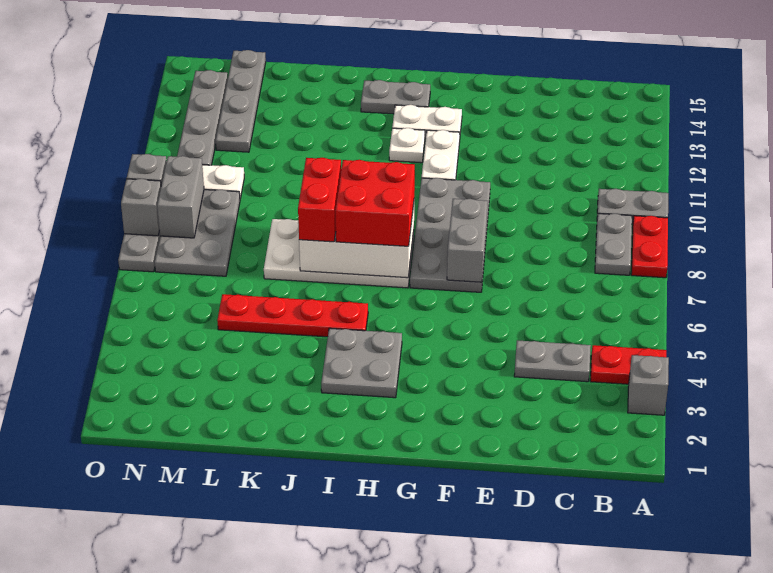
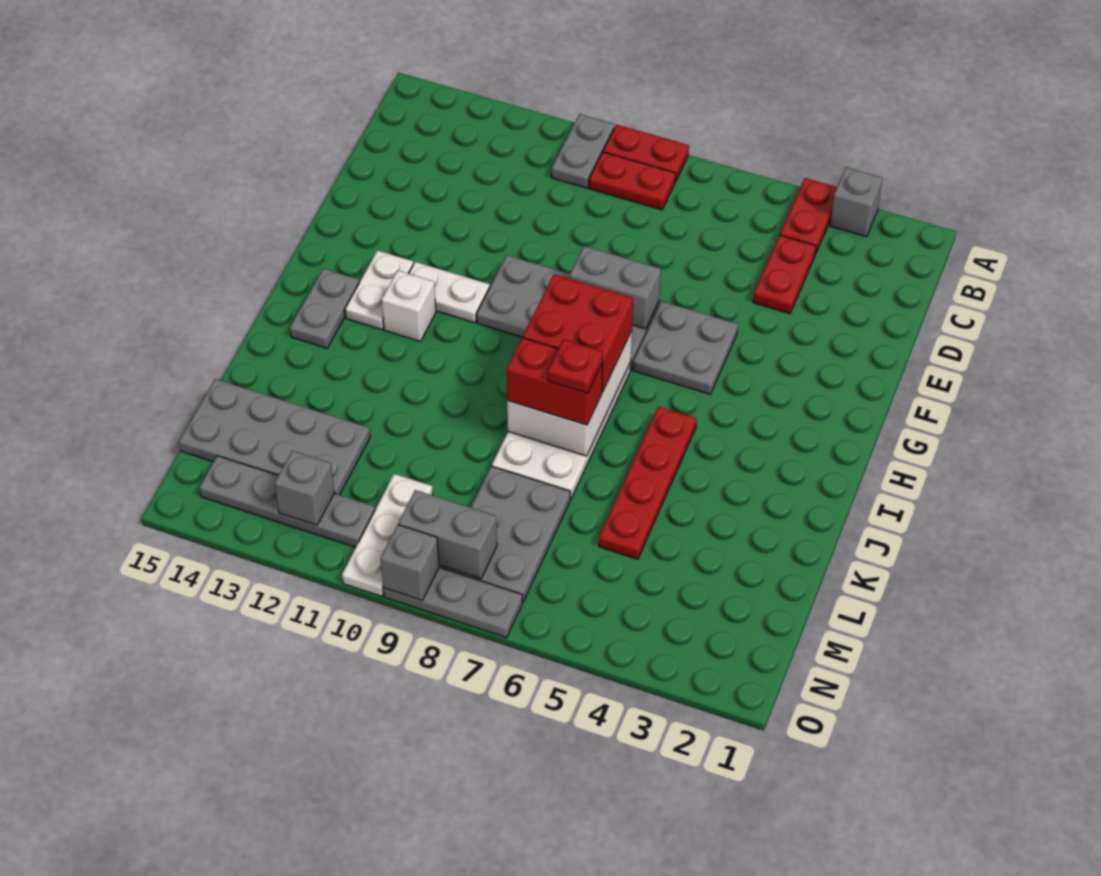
grey plate B8:B9 level 1 -> red plate B8:B9 level 1
grey plate C4:D4 level 1 -> red plate C4:D4 level 1
grey plate H3:I4 level 1 -> grey plate F5:G6 level 1
white plate H12 level 1 -> white brick H12 level 1
none -> red plate J7 level 4
grey plate M7:N9 level 1 -> grey plate L7:N8 level 1
grey plate M12:M15 level 1 -> grey plate L12:M15 level 1
grey brick O8 level 2 -> grey brick N12 level 2

